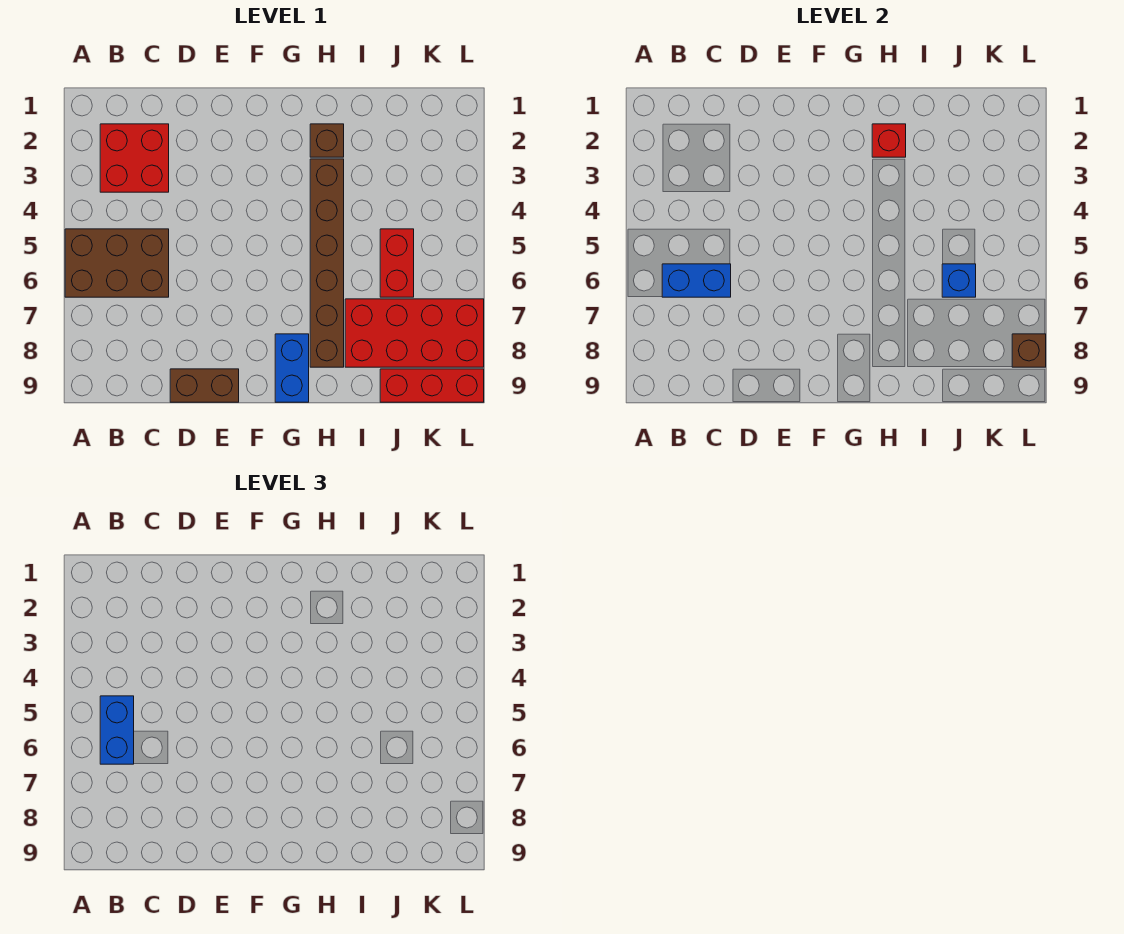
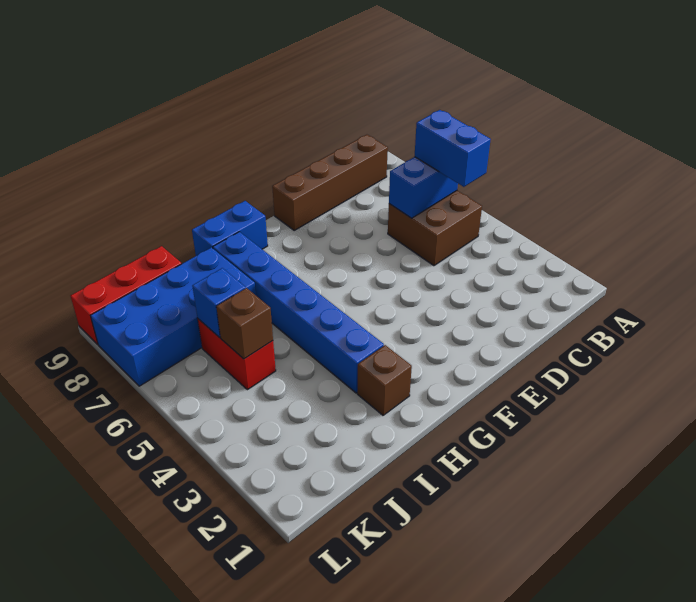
brown brick A5:C6 level 1 -> brown brick B5:C6 level 1
red brick B2:C3 level 1 -> none
brown brick D9:E9 level 1 -> brown brick B9:E9 level 1
blue brick G8:G9 level 1 -> blue brick G9:H9 level 1
red brick H2 level 2 -> none
brown brick H3:H8 level 1 -> blue brick H3:H8 level 1
red brick I7:L8 level 1 -> blue brick I7:L8 level 1
brown brick L8 level 2 -> brown brick J5 level 2

